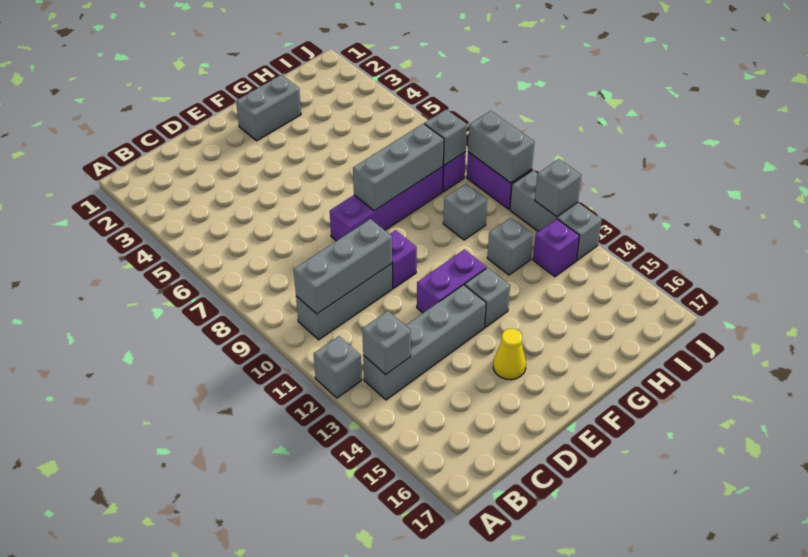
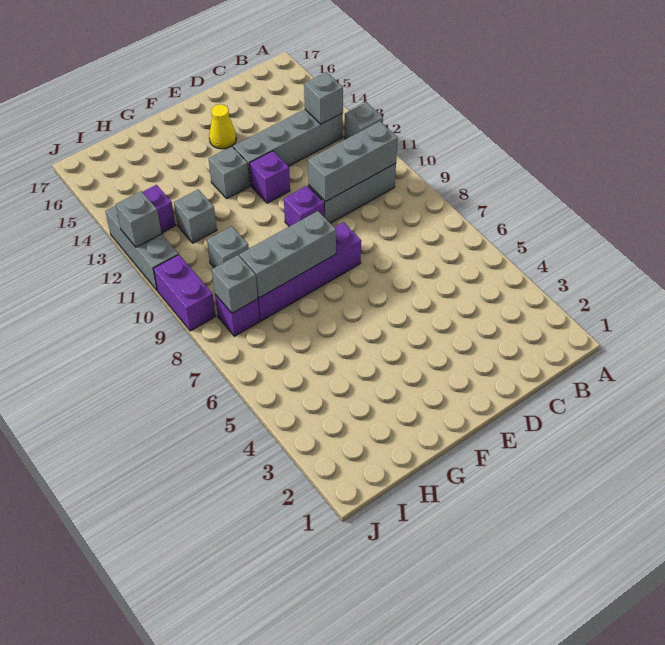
purple brick E12:F12 level 1 -> purple brick E12 level 1
grey brick F2:G2 level 1 -> none
grey brick J9:J10 level 2 -> none

